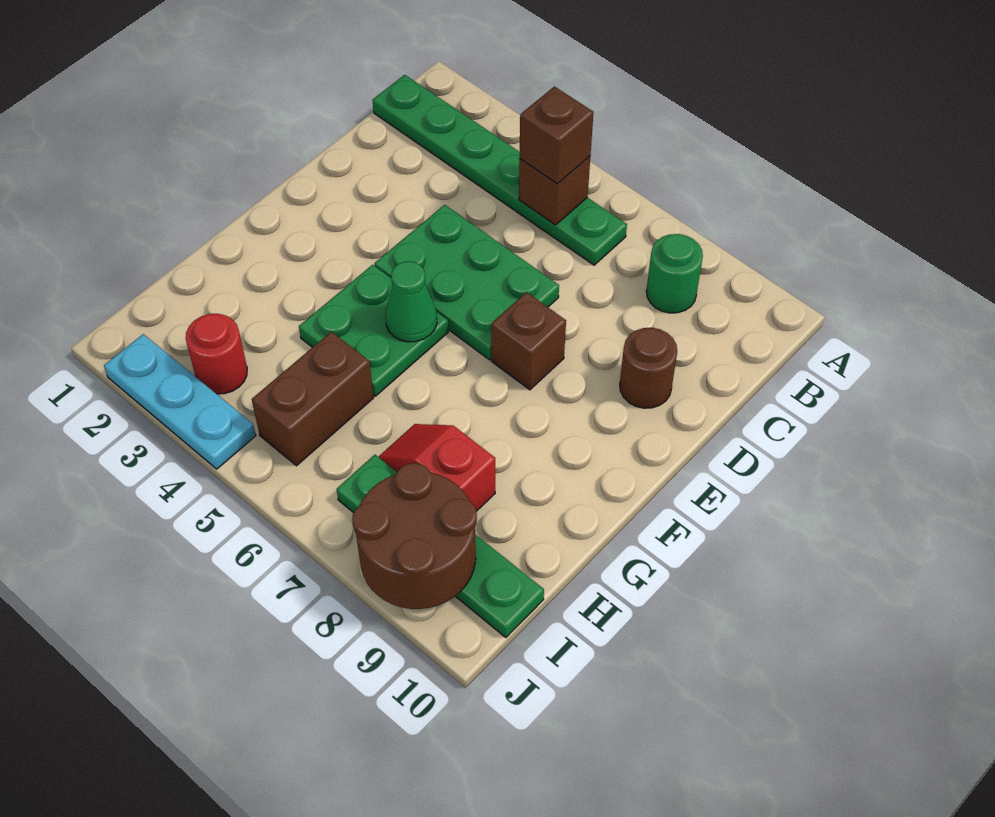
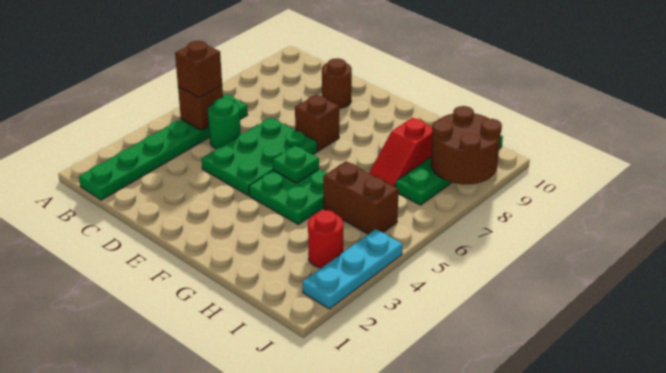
green round brick B8 level 1 -> green round brick C5 level 1
green cone F5 level 2 -> green plate F5 level 2

